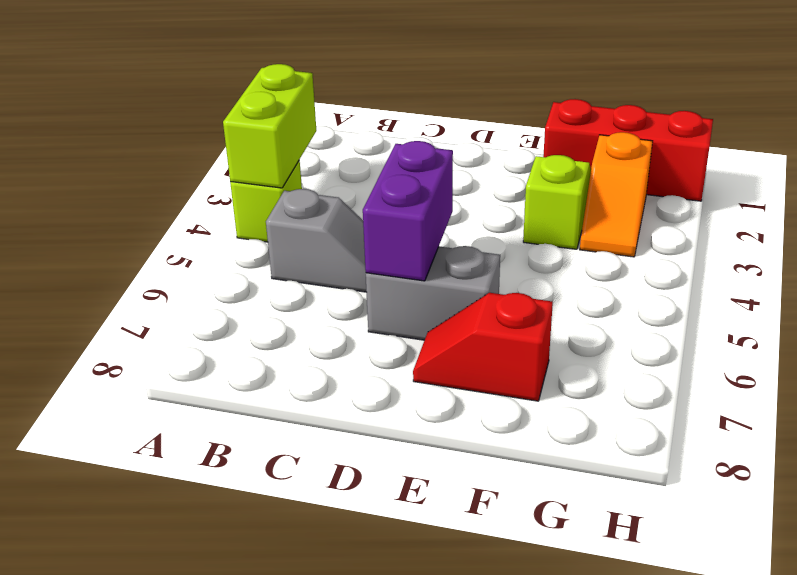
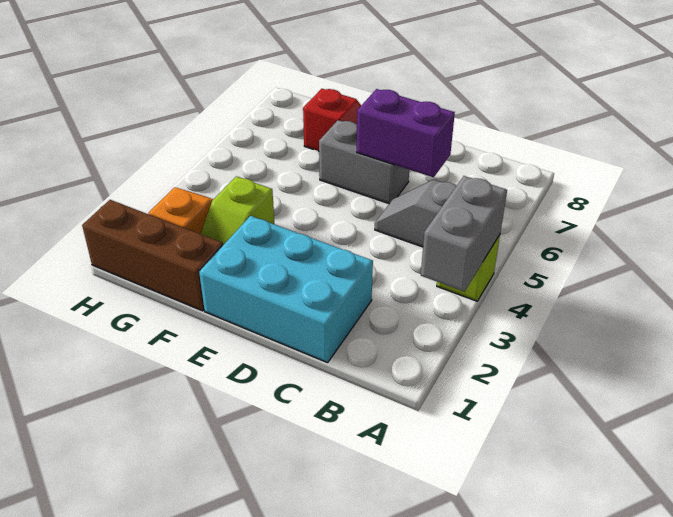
lime brick A3:A4 level 2 -> grey brick A3:A4 level 2
none -> cyan brick C1:E2 level 1
purple brick D5:D6 level 2 -> purple brick C6:D6 level 2
red brick F1:H1 level 1 -> brown brick F1:H1 level 1

